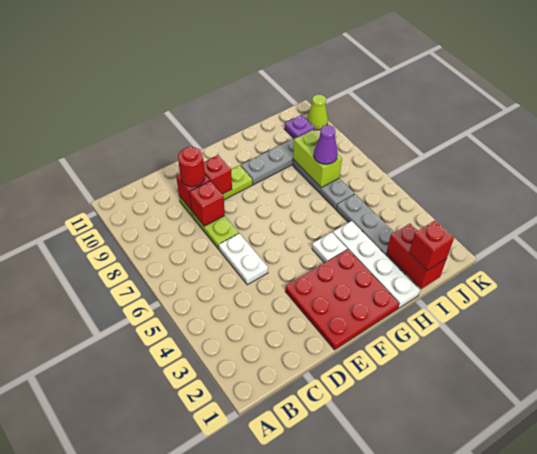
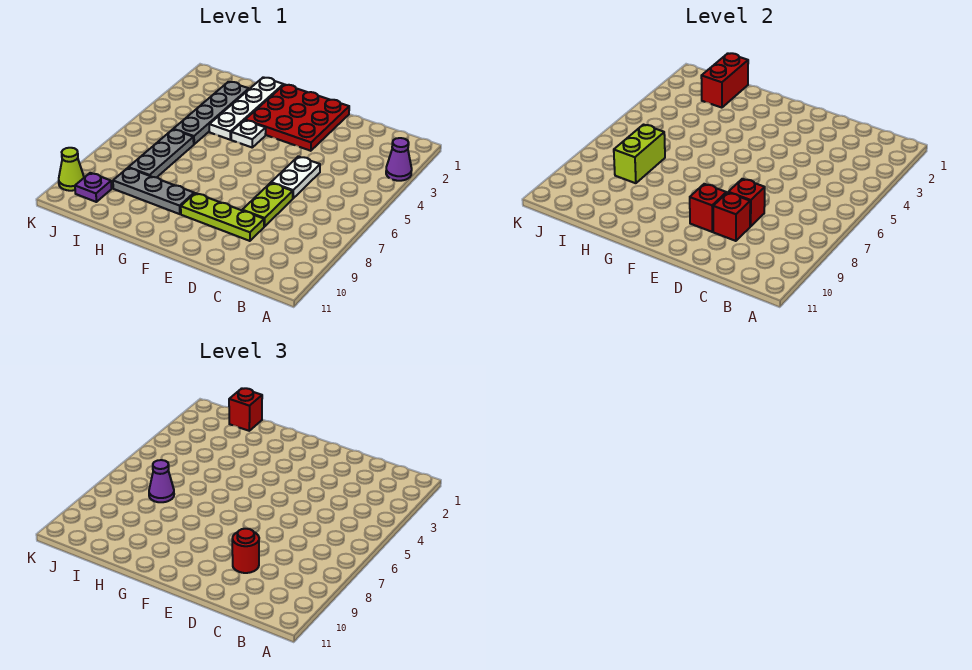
none -> purple cone A3 level 1

